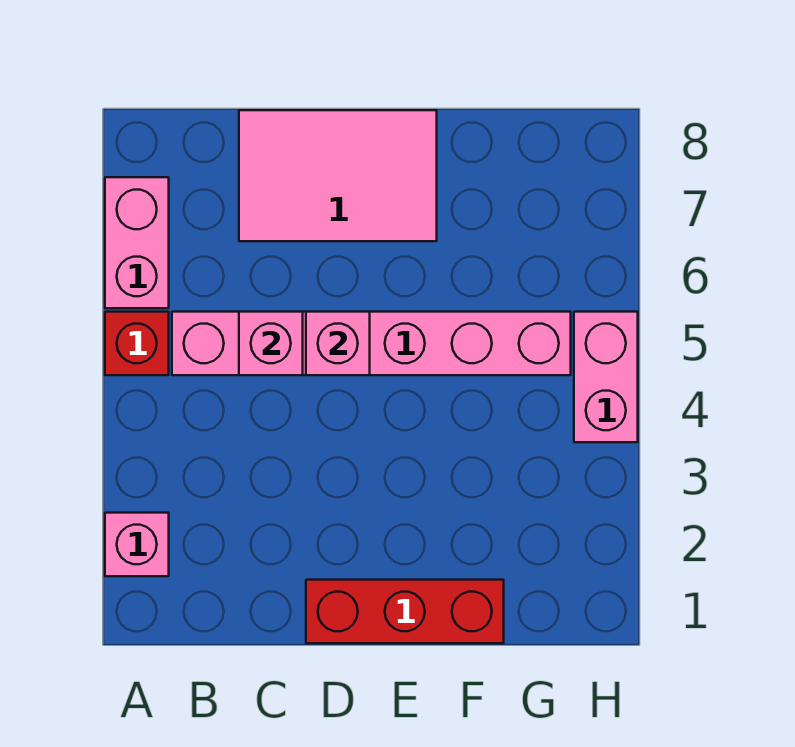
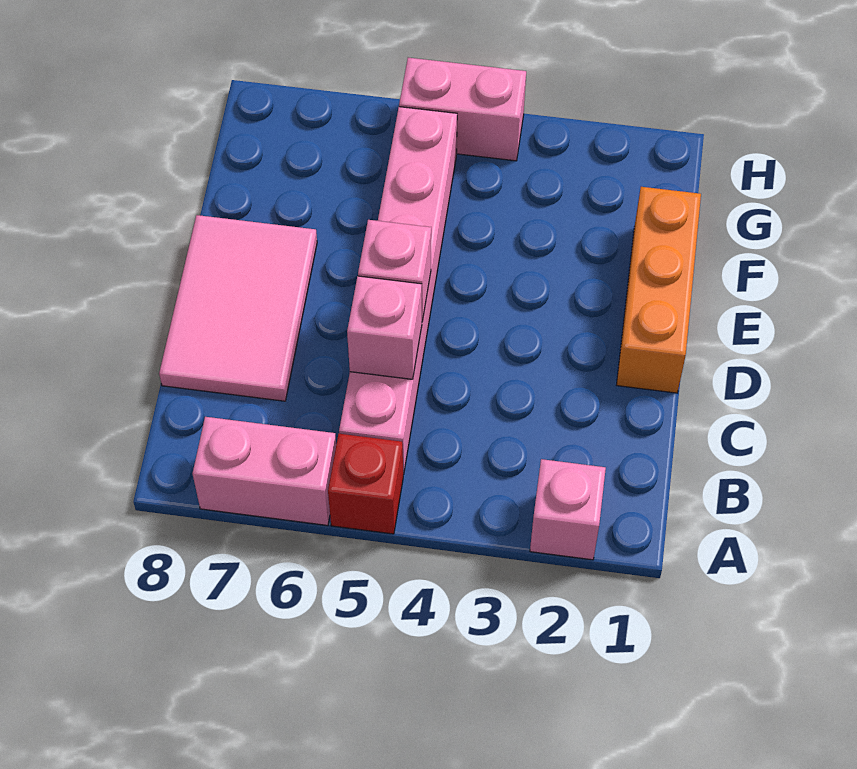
red brick D1:F1 level 1 -> orange brick D1:F1 level 1

